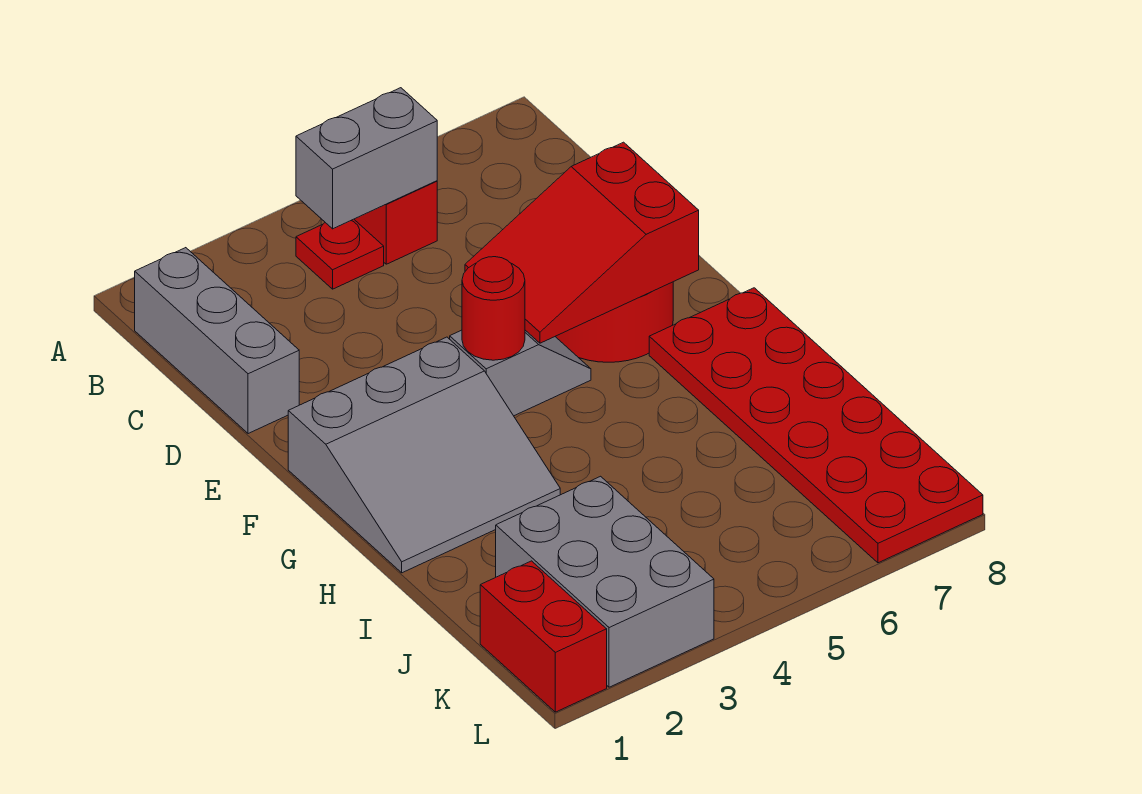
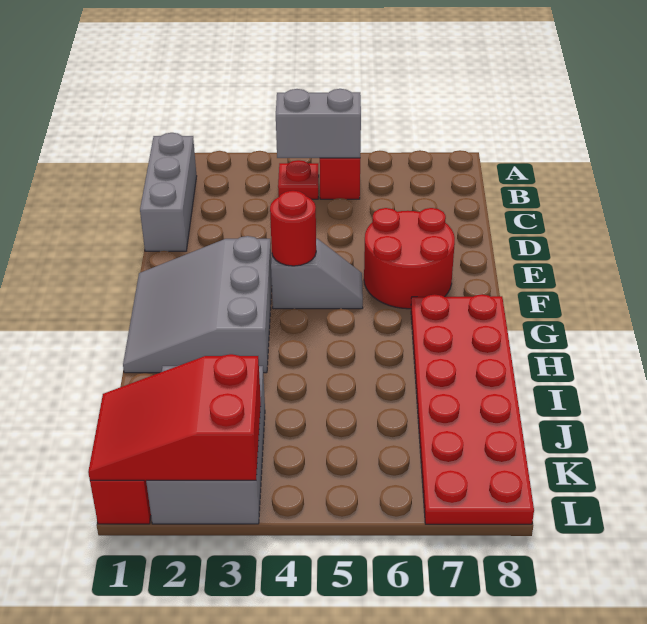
red slope E5:F7 level 2 top 7 -> red slope K1:L3 level 2 top 3
grey slope F1:H3 level 1 top F -> grey slope F1:H3 level 1 top 3

